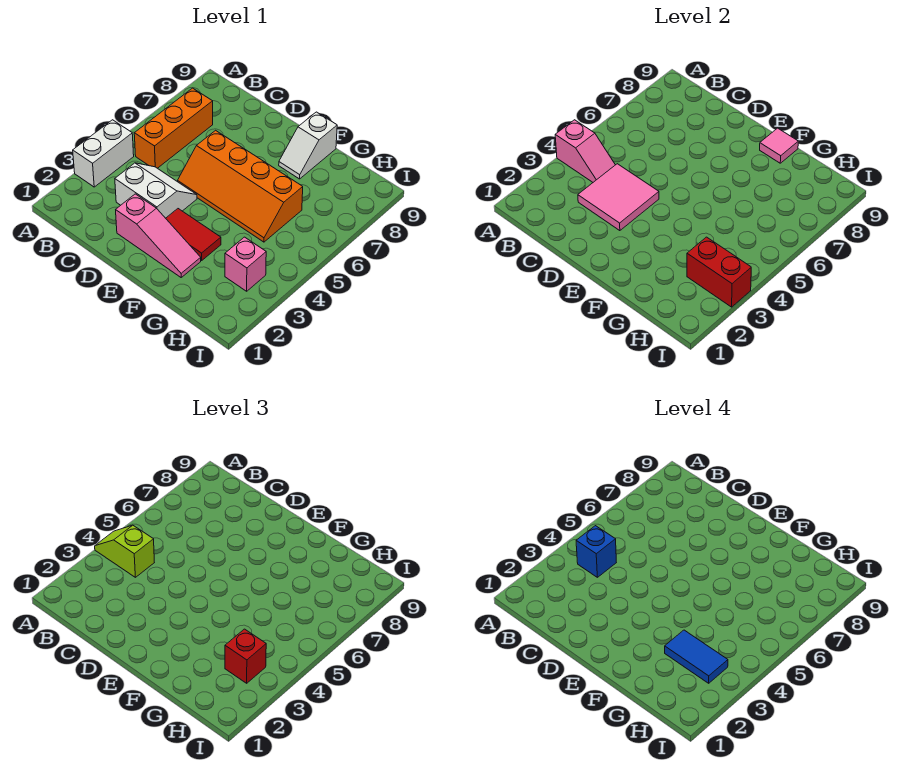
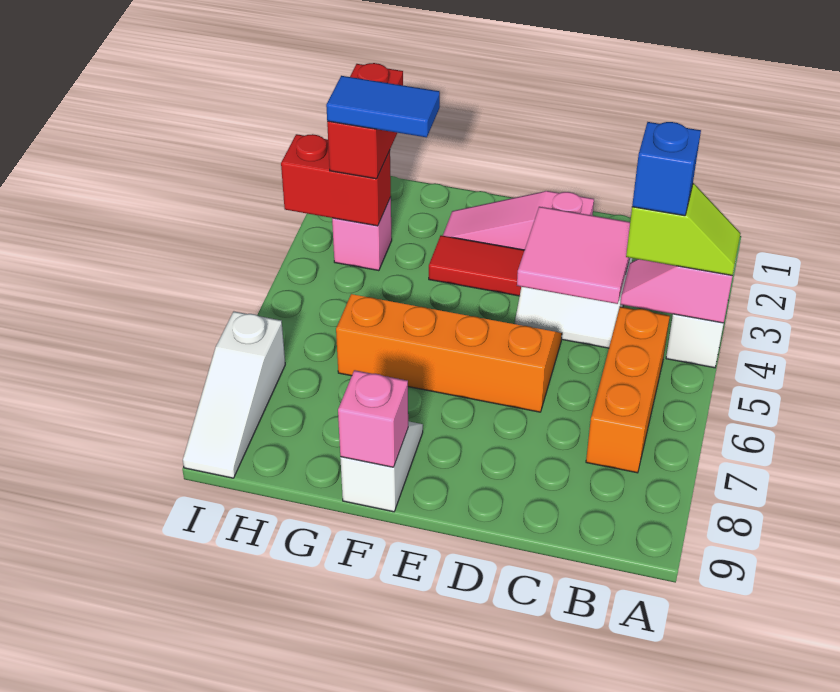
pink tile F9 level 2 -> pink brick F9 level 2
red brick H3 level 3 -> red brick H2:H3 level 3
none -> white slope I7:I9 level 1 top 7

